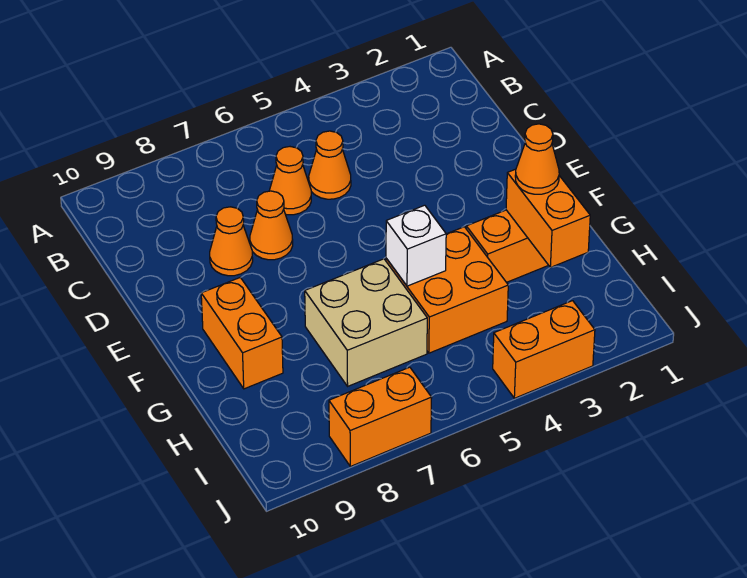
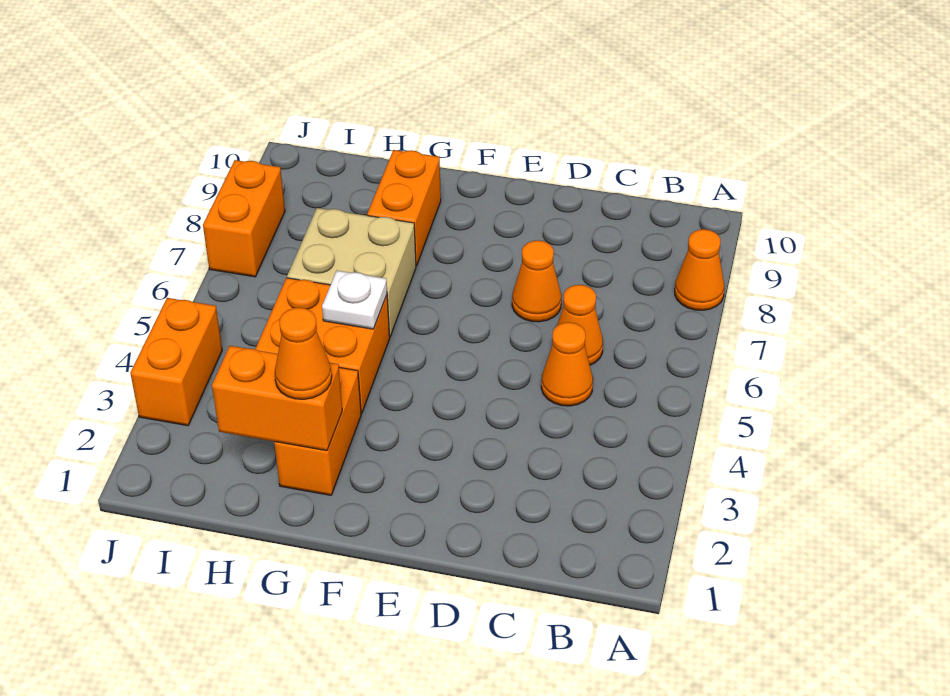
orange cone D8 level 1 -> orange cone A8 level 1
orange brick F9:G9 level 1 -> orange brick G8:G9 level 1
white brick G5 level 2 -> white plate G5 level 2

